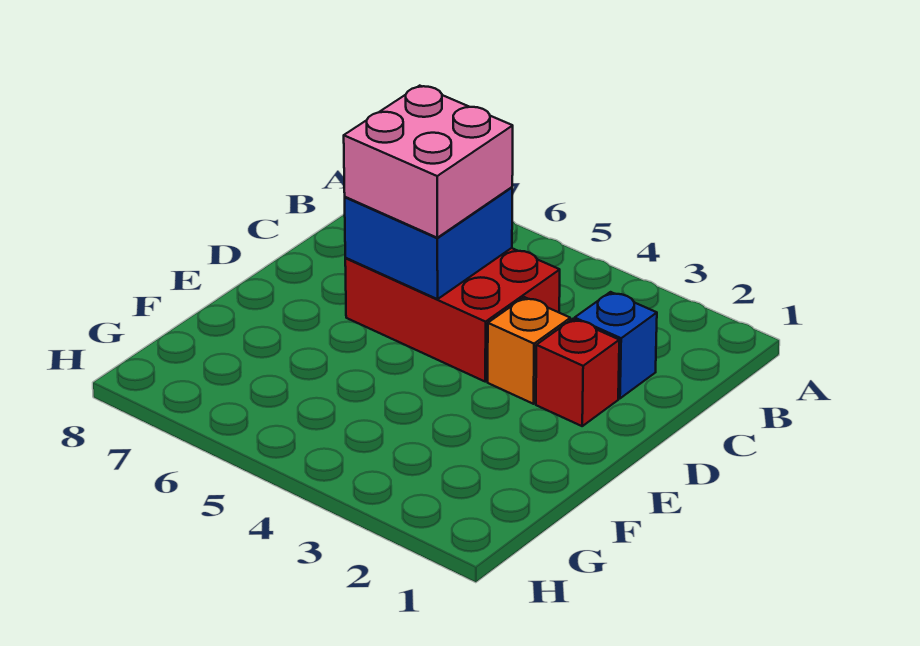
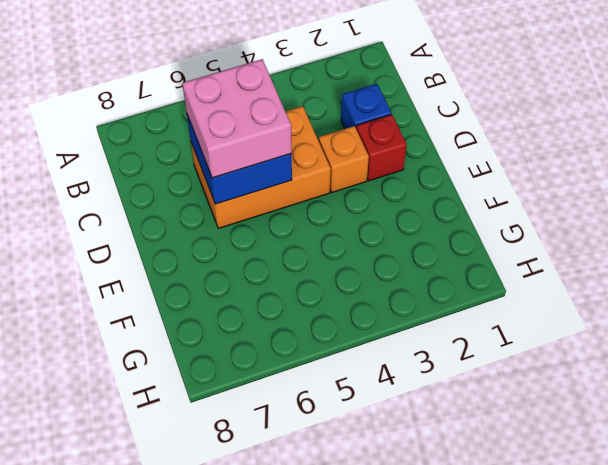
red brick C4:D6 level 1 -> orange brick C4:D6 level 1

